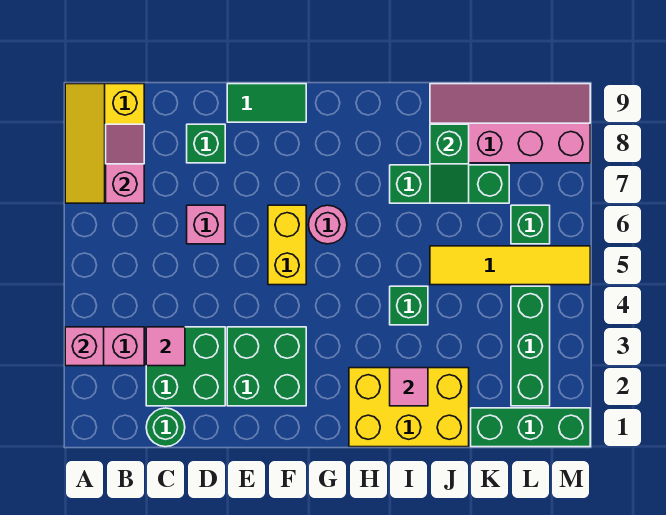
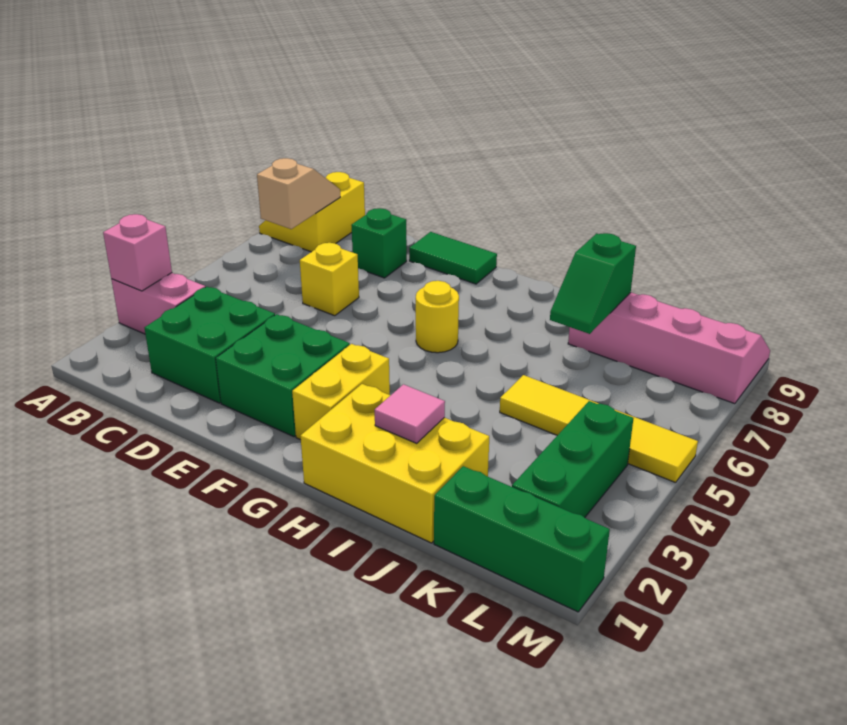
yellow slope A7:B9 level 1 top B -> yellow slope A8:B9 level 1 top B
pink slope B7:B8 level 2 top 7 -> tan slope B7:B8 level 2 top 7
green round brick C1 level 1 -> none
pink tile C3 level 2 -> none
pink brick D6 level 1 -> yellow brick D6 level 1
yellow brick F5:F6 level 1 -> yellow brick G2:G3 level 1
pink round brick G6 level 1 -> yellow round brick G6 level 1
green brick I4 level 1 -> none
green brick I7:K7 level 1 -> none
green brick L6 level 1 -> none

